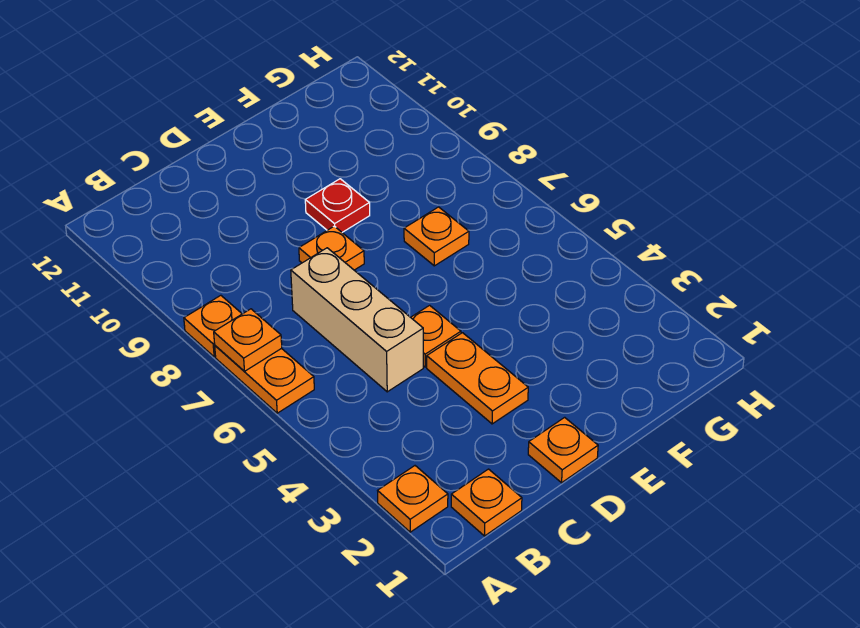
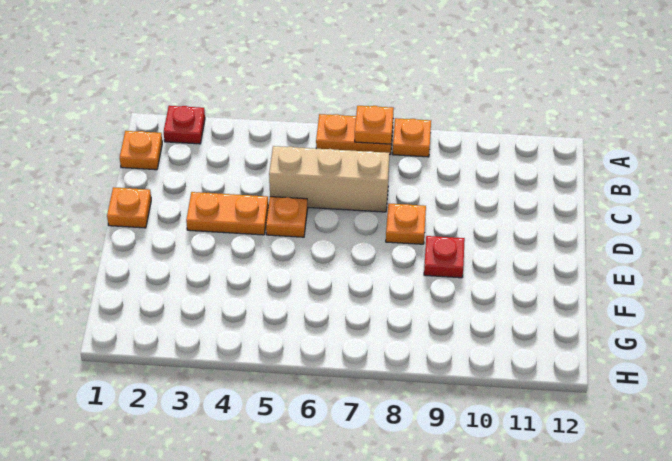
orange plate A2 level 1 -> red plate A2 level 1
orange plate F7 level 1 -> none

